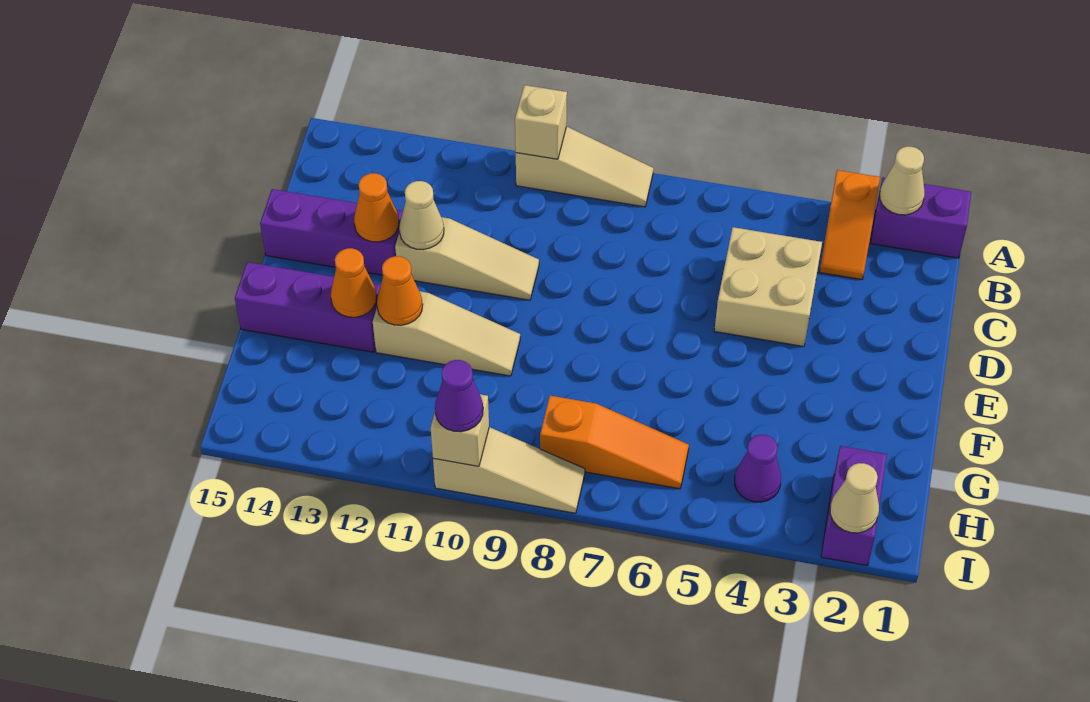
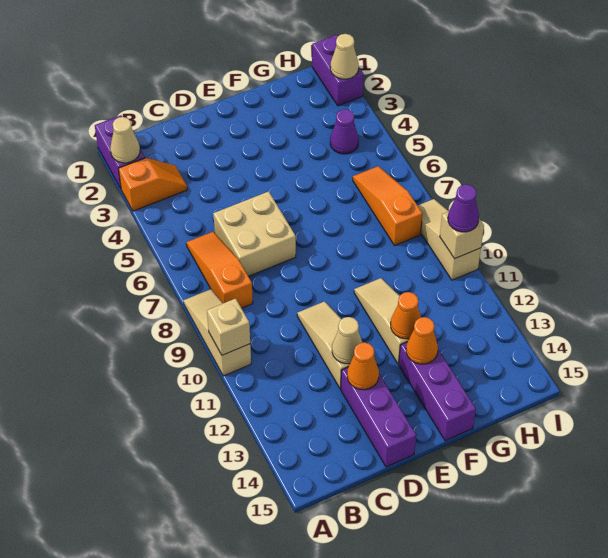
none -> orange slope B6:B8 level 1 top 8
tan brick C4:D5 level 1 -> tan brick C6:D7 level 1
purple brick H2:I2 level 1 -> purple brick I1:I2 level 1

